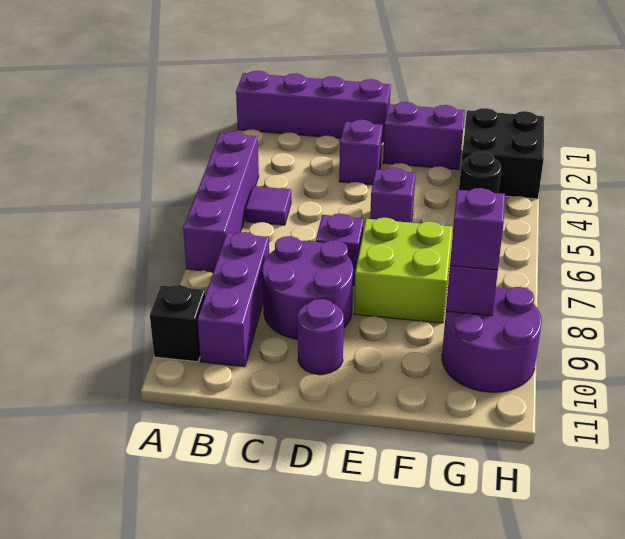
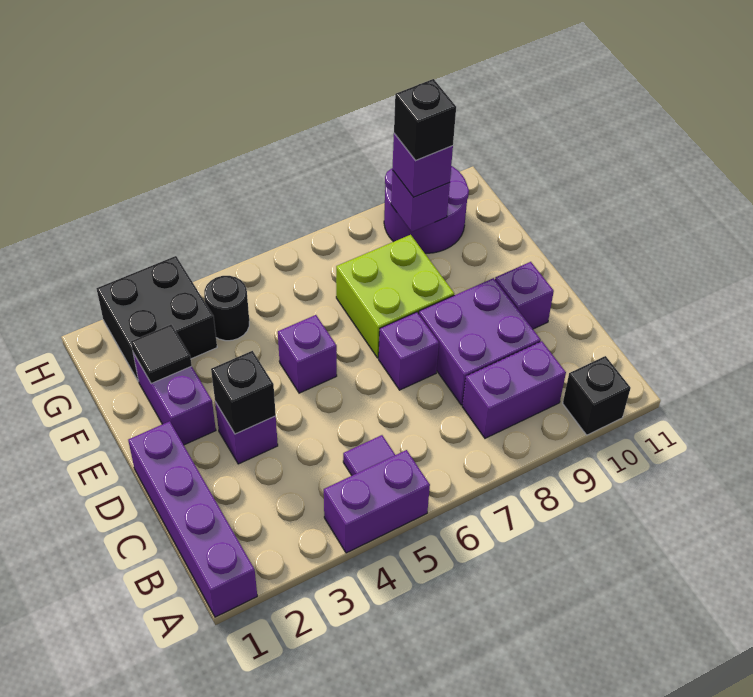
purple brick A4:A7 level 1 -> purple brick A4:A5 level 1
purple brick B8:B10 level 1 -> purple brick B8:B9 level 1
purple round brick C8:D9 level 1 -> purple brick C8:D9 level 1
none -> black brick D3 level 2
purple round brick D10 level 1 -> purple brick D10 level 1
none -> black tile F2 level 2
none -> black brick G9 level 4

